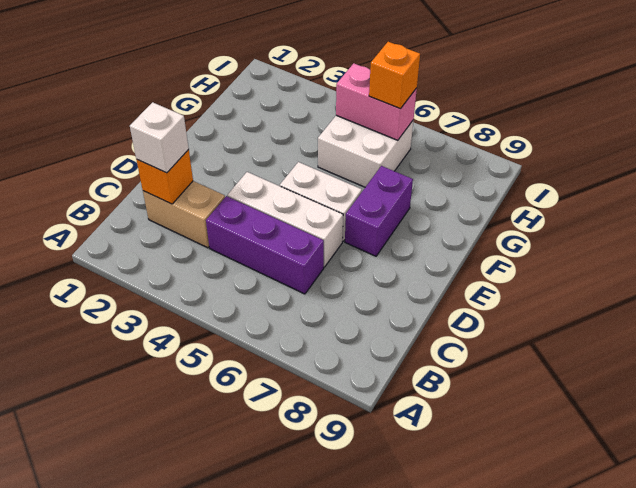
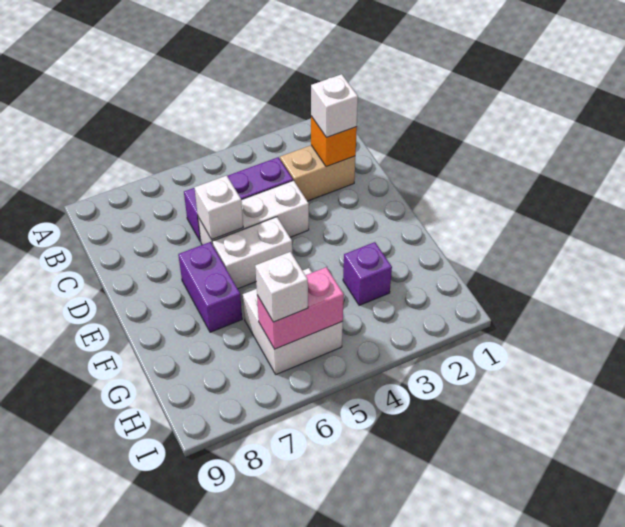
none -> white brick D6 level 2
none -> purple brick G3 level 1
orange brick H6 level 3 -> white brick H6 level 3

